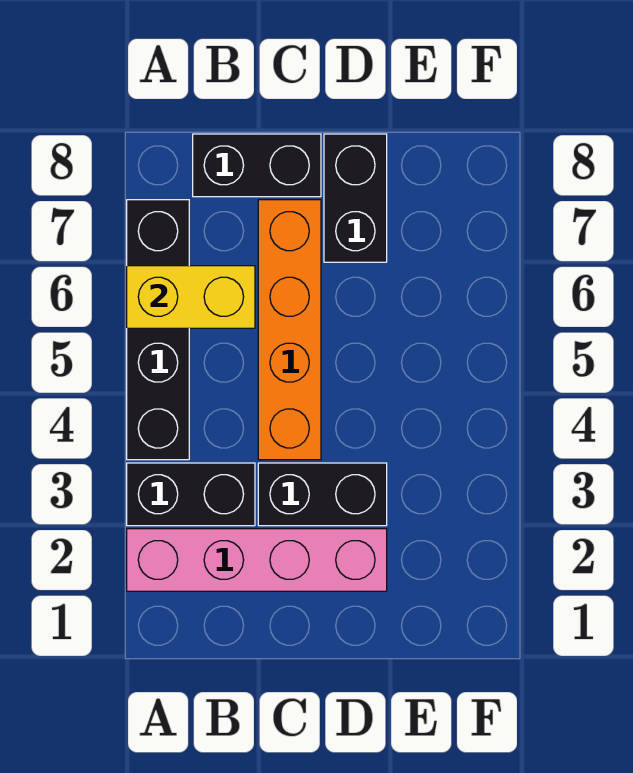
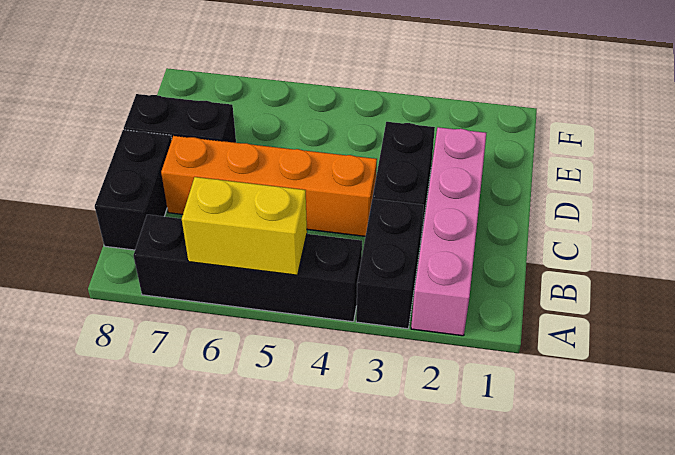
yellow brick A6:B6 level 2 -> yellow brick A5:A6 level 2

